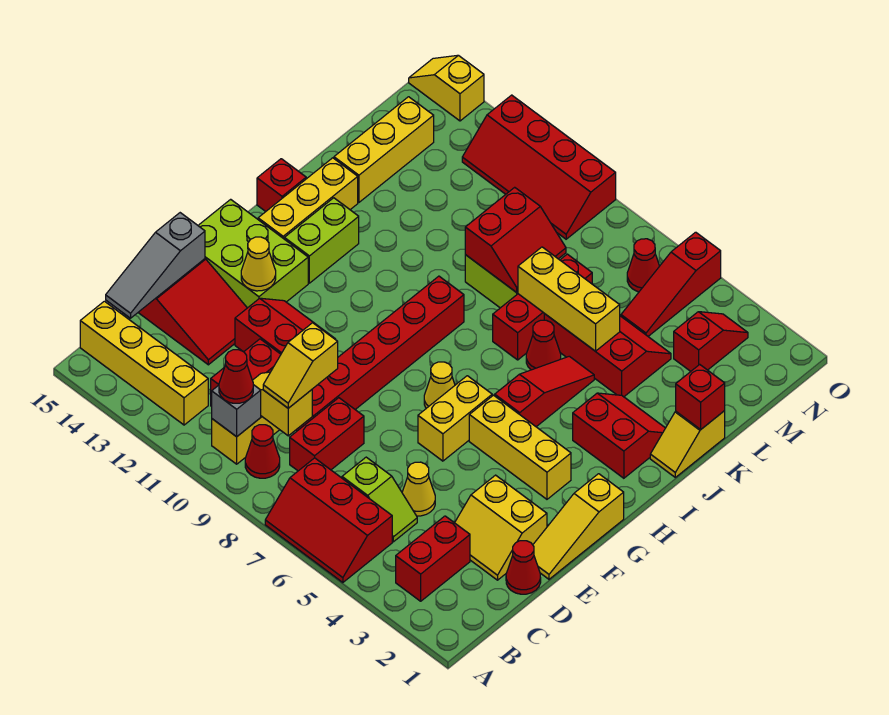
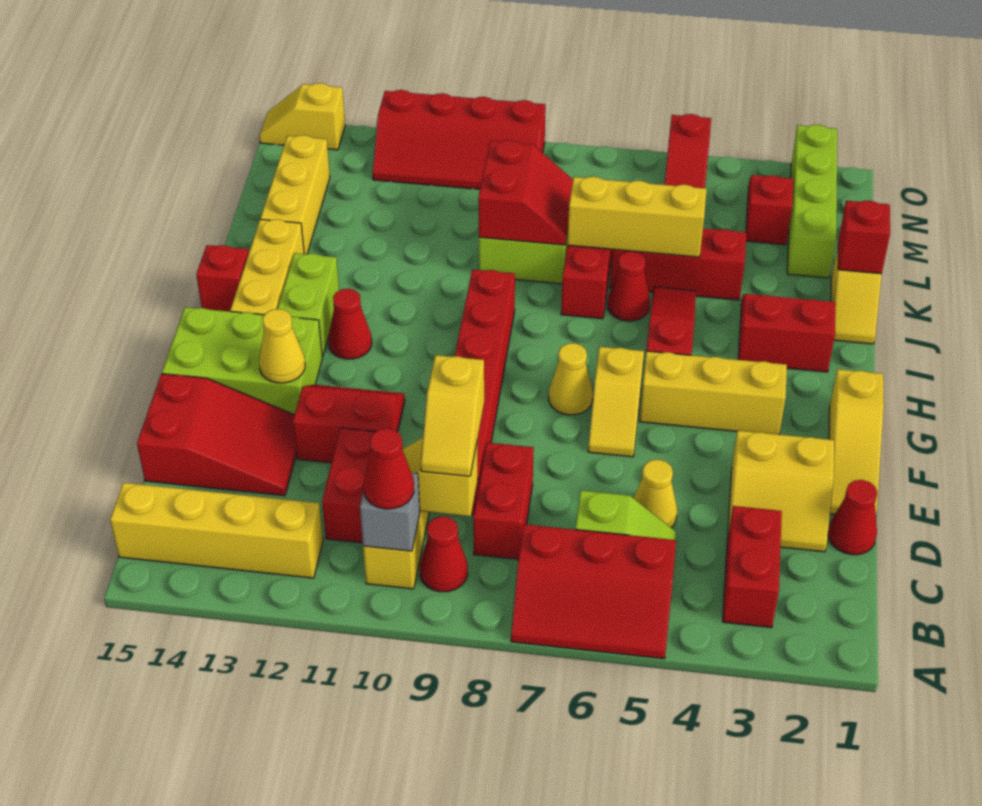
grey slope C15:E15 level 2 top E -> none
yellow brick F6:G6 level 1 -> yellow slope F6:G6 level 1 top G
none -> lime brick L2:O2 level 1
red cone N6 level 1 -> red cone H12 level 1

